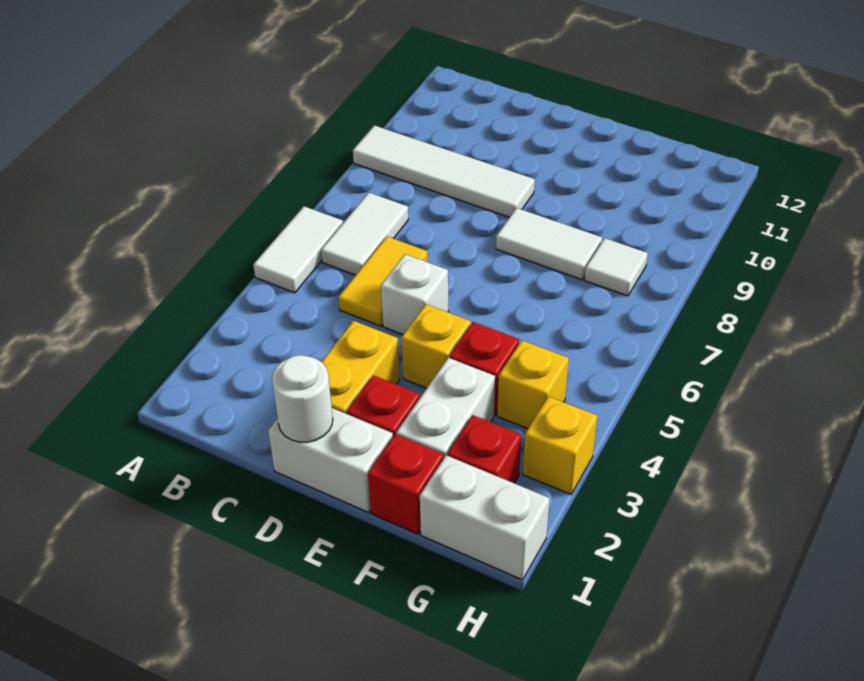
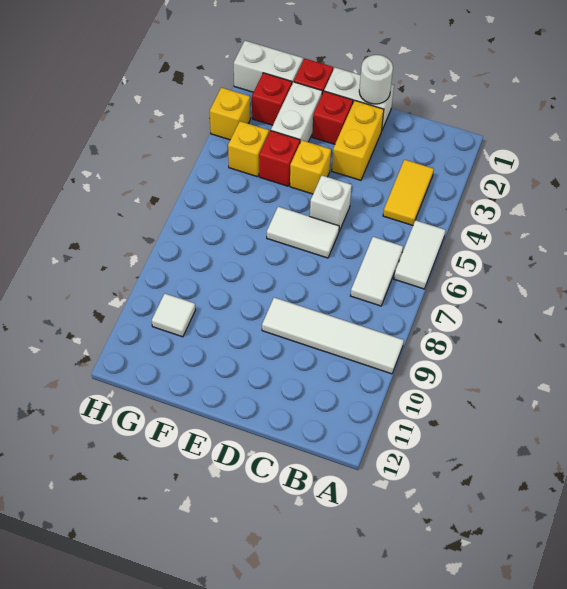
yellow tile C5:C6 level 1 -> yellow tile B3:B4 level 1
white tile E8:F8 level 1 -> white tile D6:E6 level 1
white tile G8 level 1 -> white tile G10 level 1

